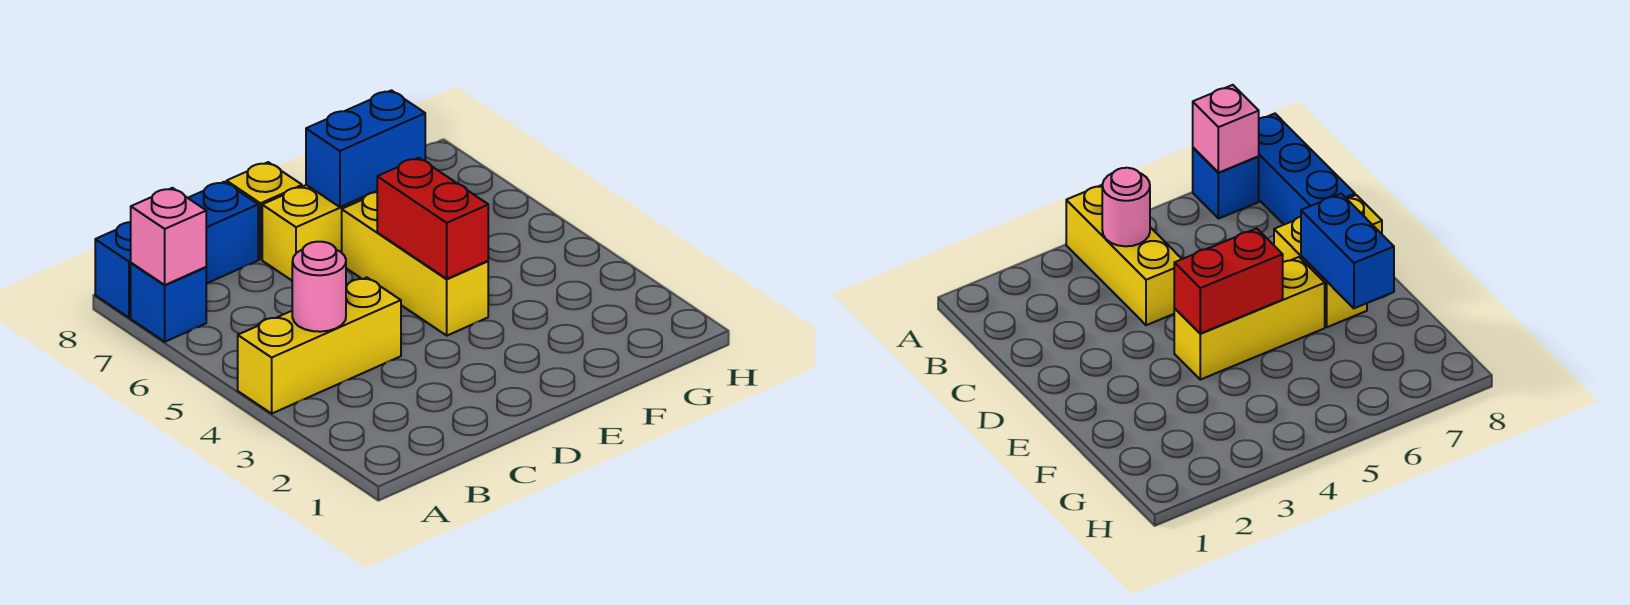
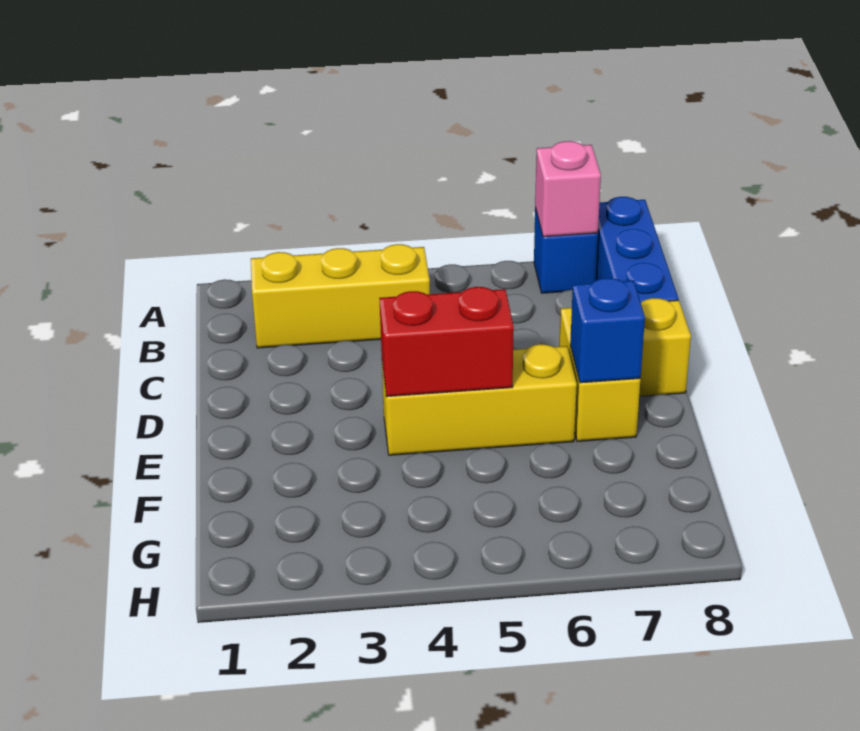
yellow brick A4:C4 level 1 -> yellow brick B2:B4 level 1
pink round brick B4 level 2 -> none
blue brick E7:F7 level 2 -> blue brick E7 level 2

